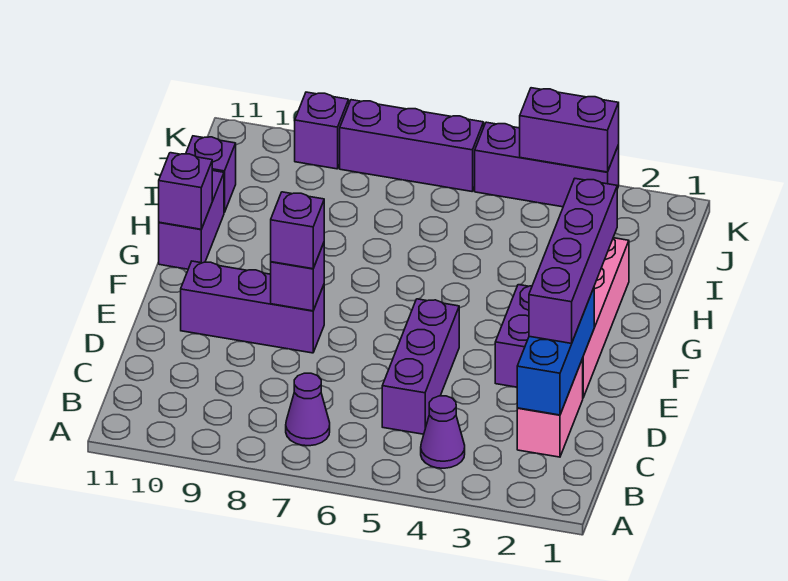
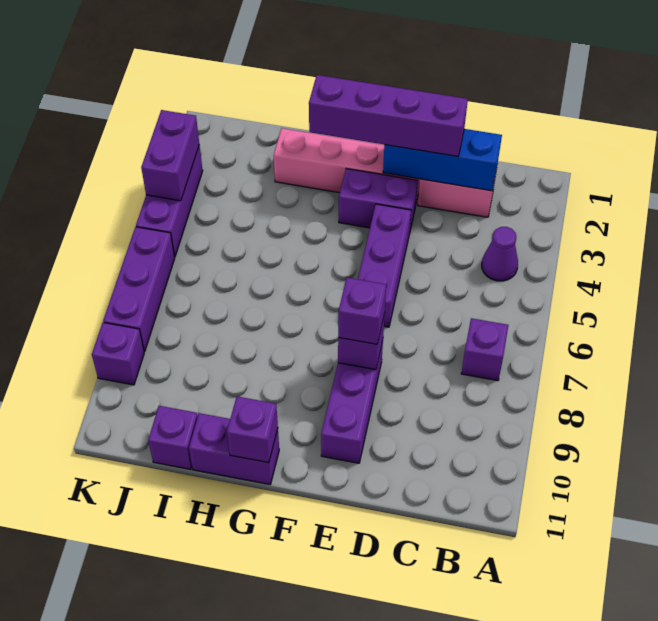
purple cone B7 level 1 -> purple brick B7 level 1
purple brick C5:E5 level 1 -> purple brick E4:E6 level 1

